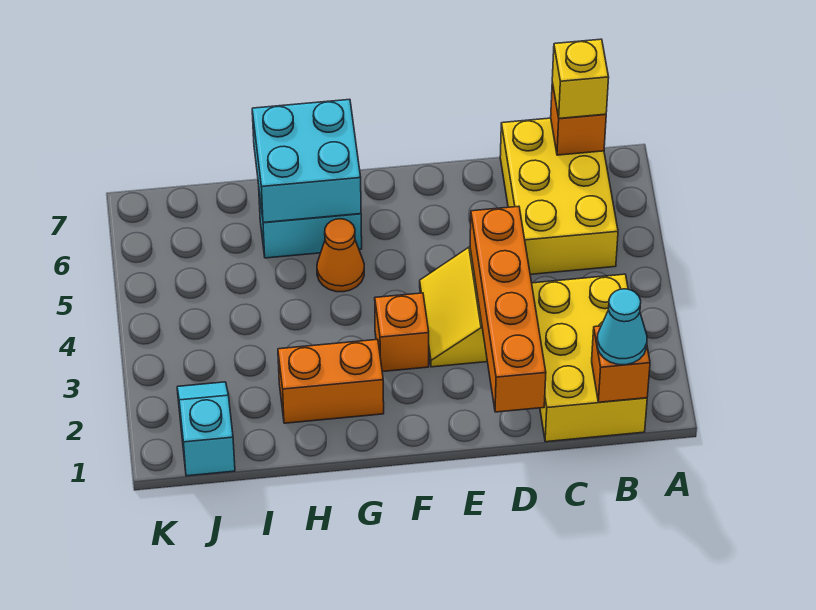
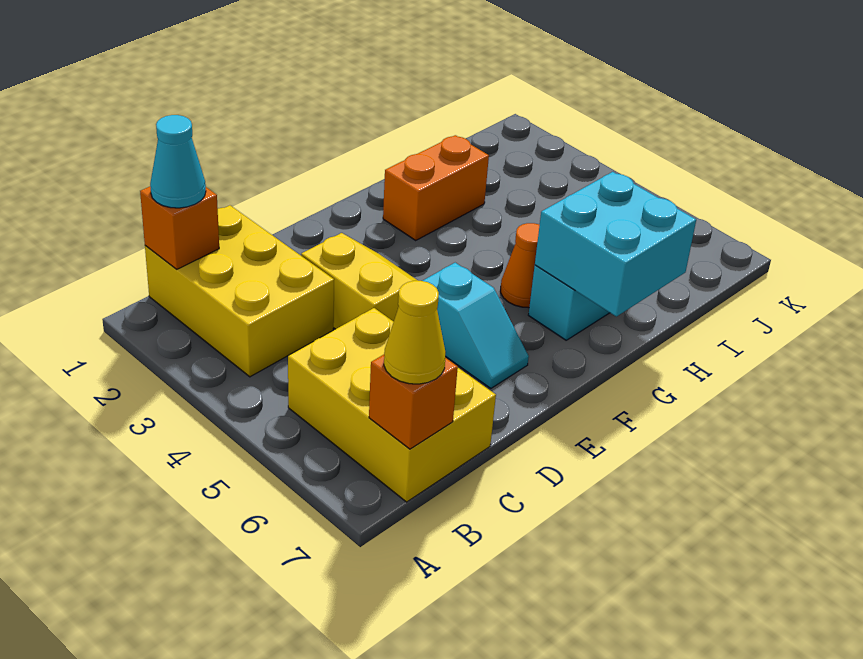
yellow brick B7 level 3 -> yellow cone B7 level 3
orange brick D1:D4 level 2 -> none
orange brick F3 level 1 -> none
cyan slope J1:J2 level 1 top 1 -> cyan slope E5:E6 level 1 top 5

